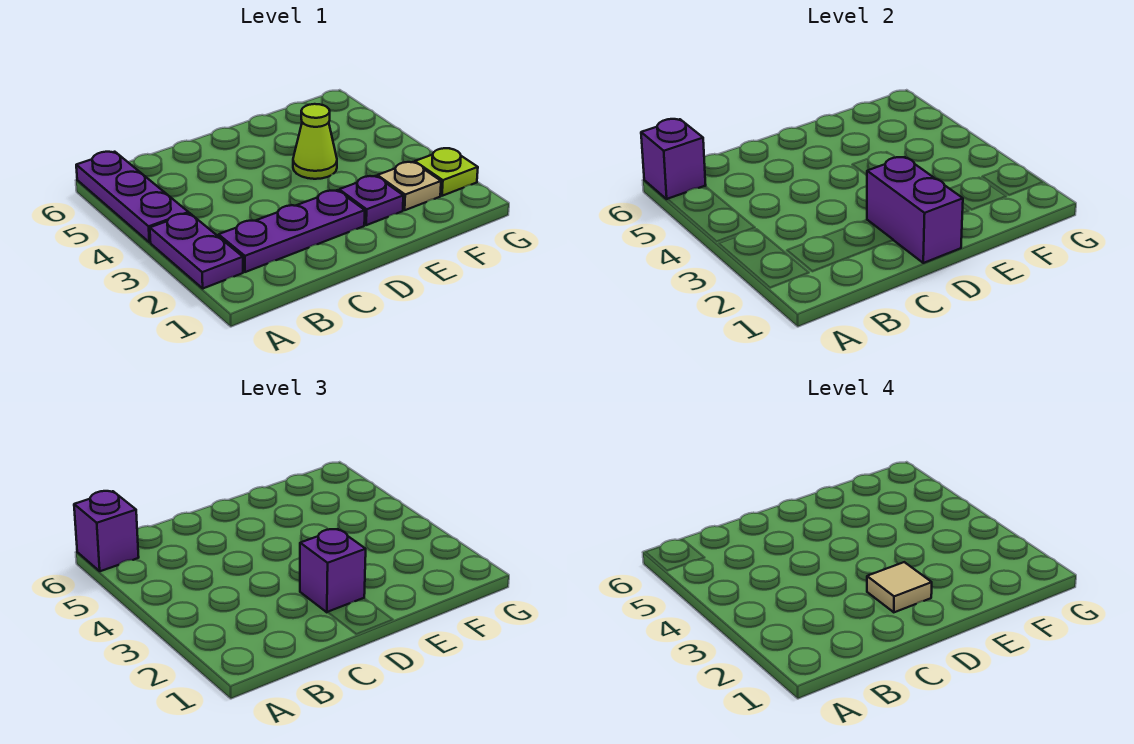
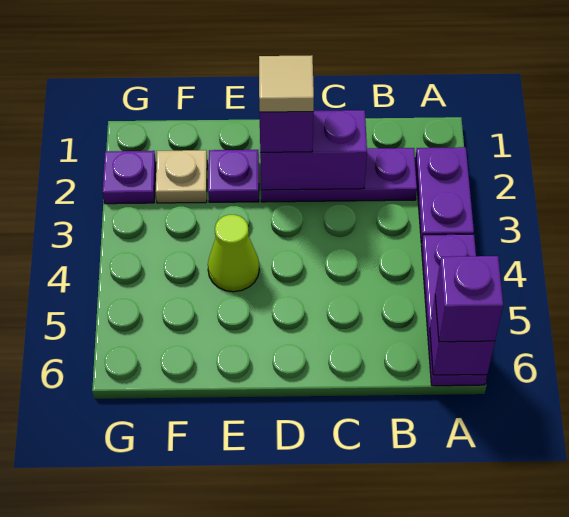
purple brick D1:D2 level 2 -> purple brick C2:D2 level 2
lime plate G2 level 1 -> purple plate G2 level 1

